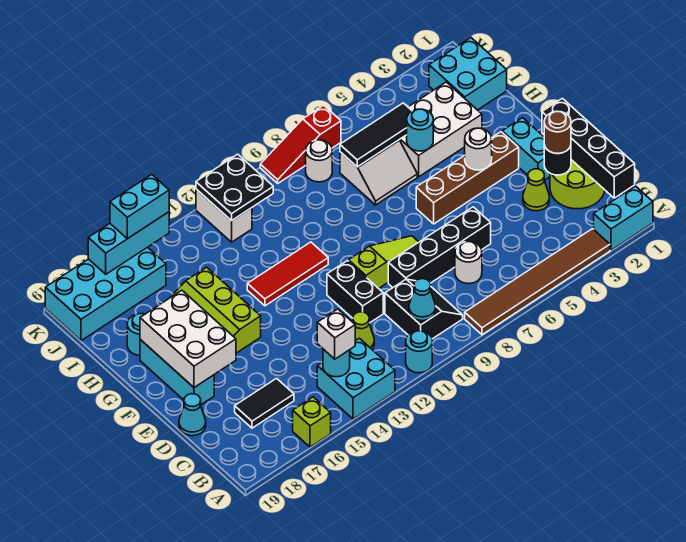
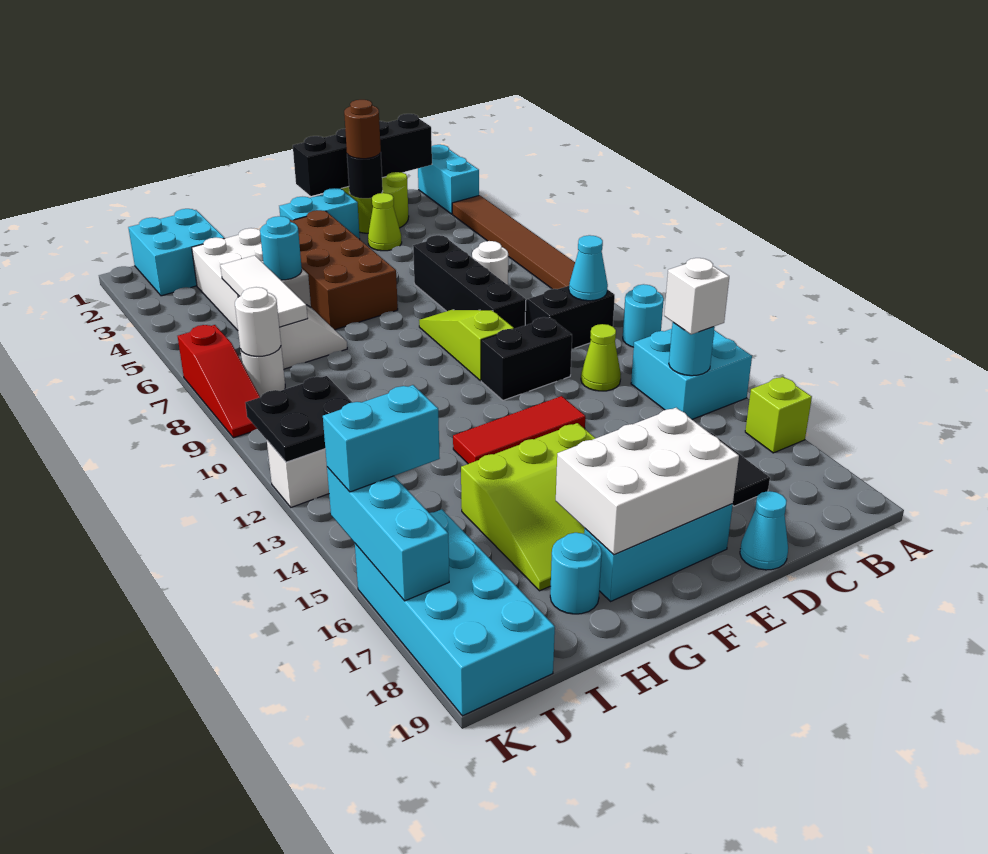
brown brick F3:F6 level 1 -> brown brick F3:G6 level 1
white round brick F4 level 2 -> white round brick J8 level 2
red tile G11:G13 level 1 -> red tile E13:G13 level 1
black tile I5:I7 level 2 -> white tile I5:I7 level 2
cyan brick K15:K16 level 3 -> cyan brick J15:K15 level 3

